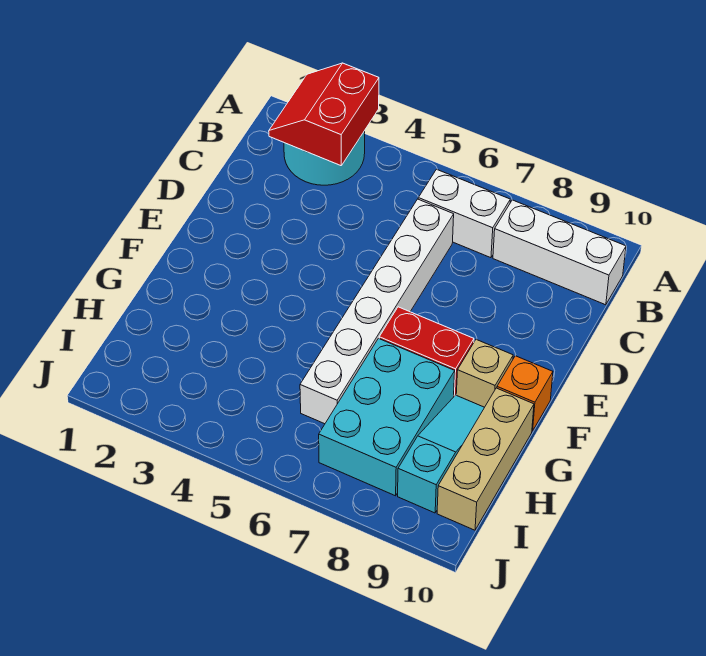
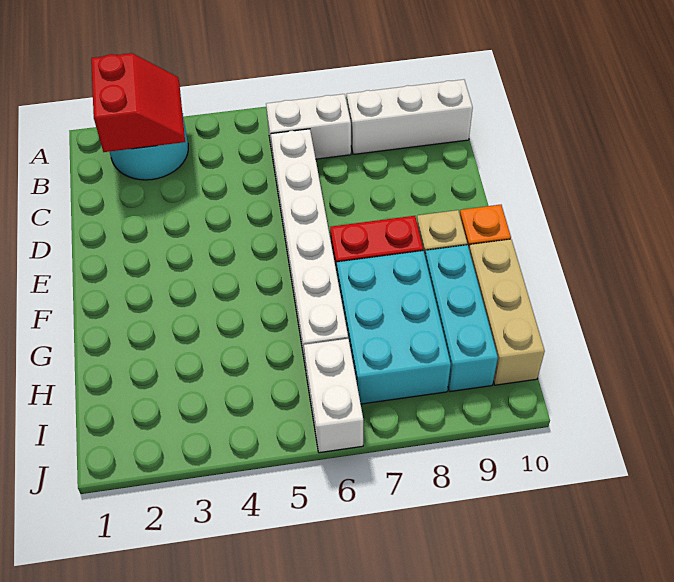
red slope A2:B3 level 2 top 3 -> red slope A2:B3 level 2 top 2
cyan slope G9:I9 level 1 top I -> cyan brick G9:I9 level 1
none -> white brick I6:J6 level 1

